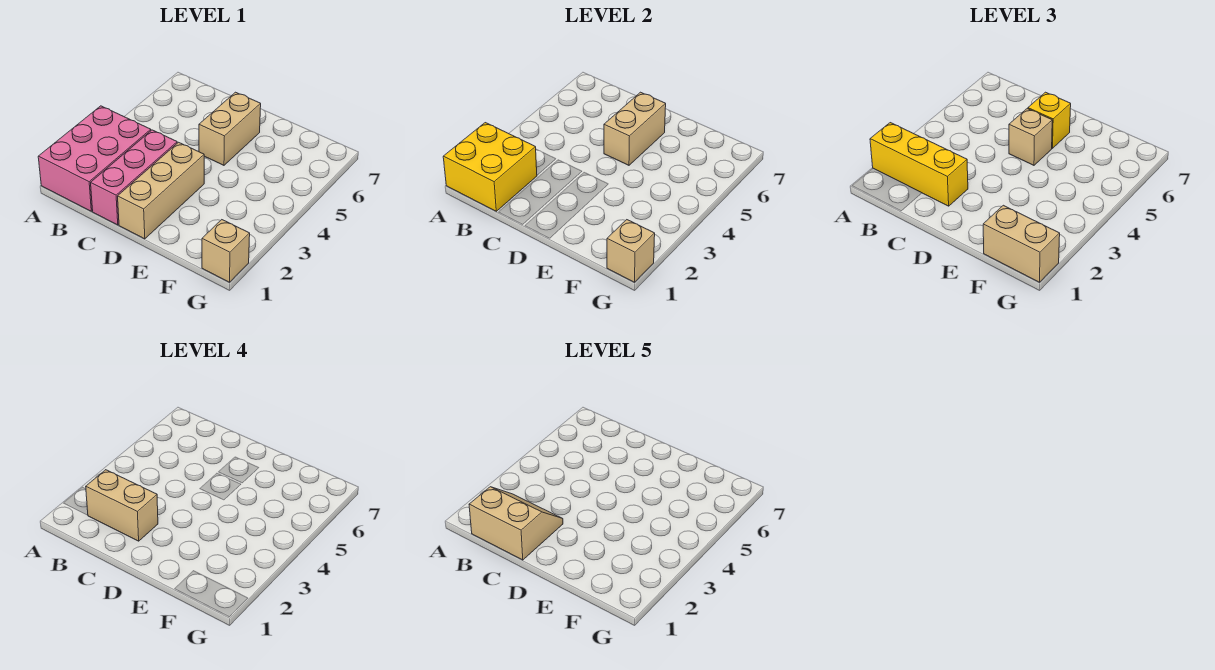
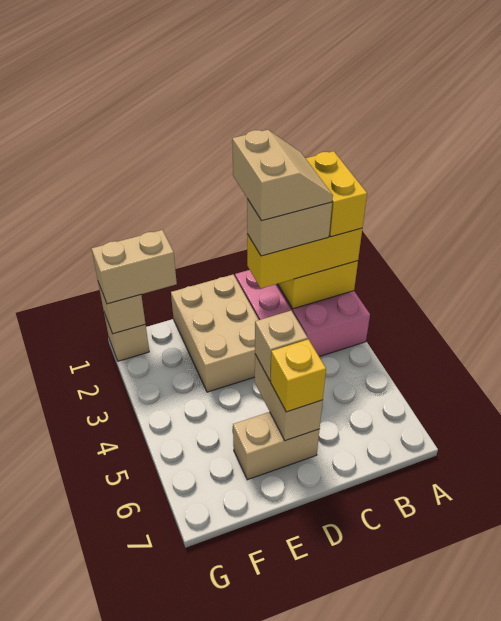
none -> yellow brick A1:A2 level 4
tan slope B1:C2 level 5 top 1 -> tan slope B1:C2 level 5 top C
tan brick D1:D3 level 1 -> tan brick D1:E3 level 1
tan brick D5:D6 level 1 -> tan brick D6:E6 level 1

